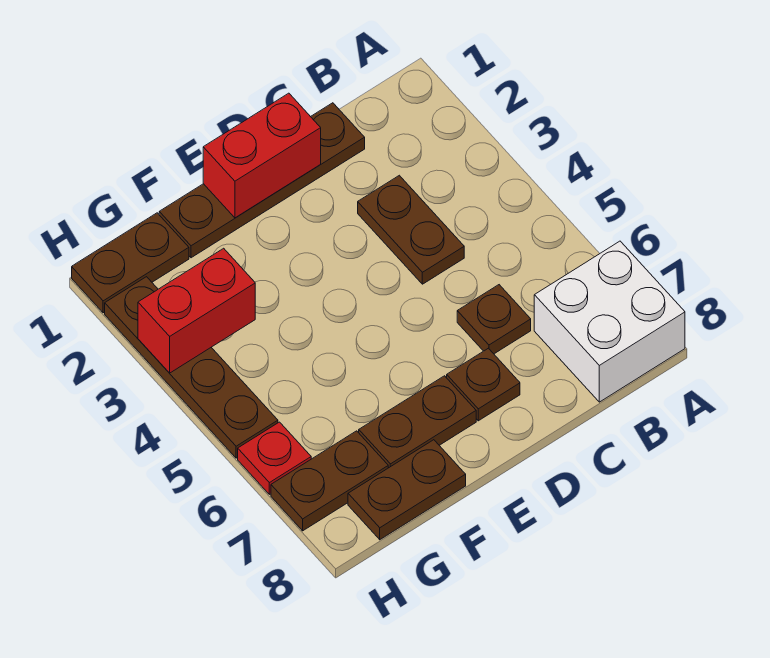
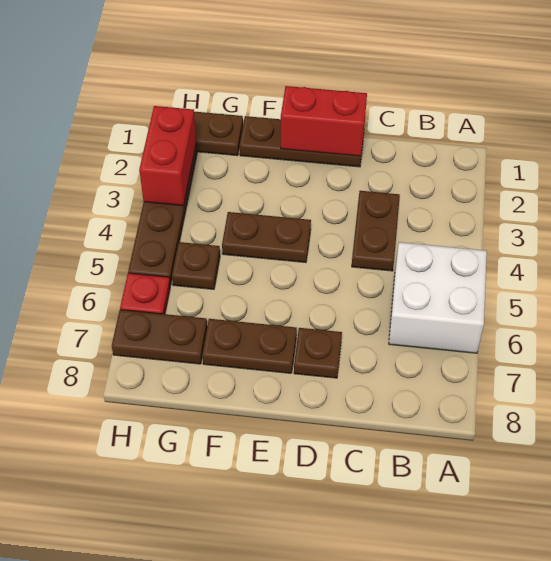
white brick A7:B8 level 1 -> white brick A5:B6 level 1
brown plate C1:F1 level 1 -> brown plate D1:F1 level 1
brown plate C6 level 1 -> brown plate G5 level 1
brown plate F8:G8 level 1 -> brown plate E4:F4 level 1
red brick G3:H3 level 2 -> red brick H2:H3 level 2

